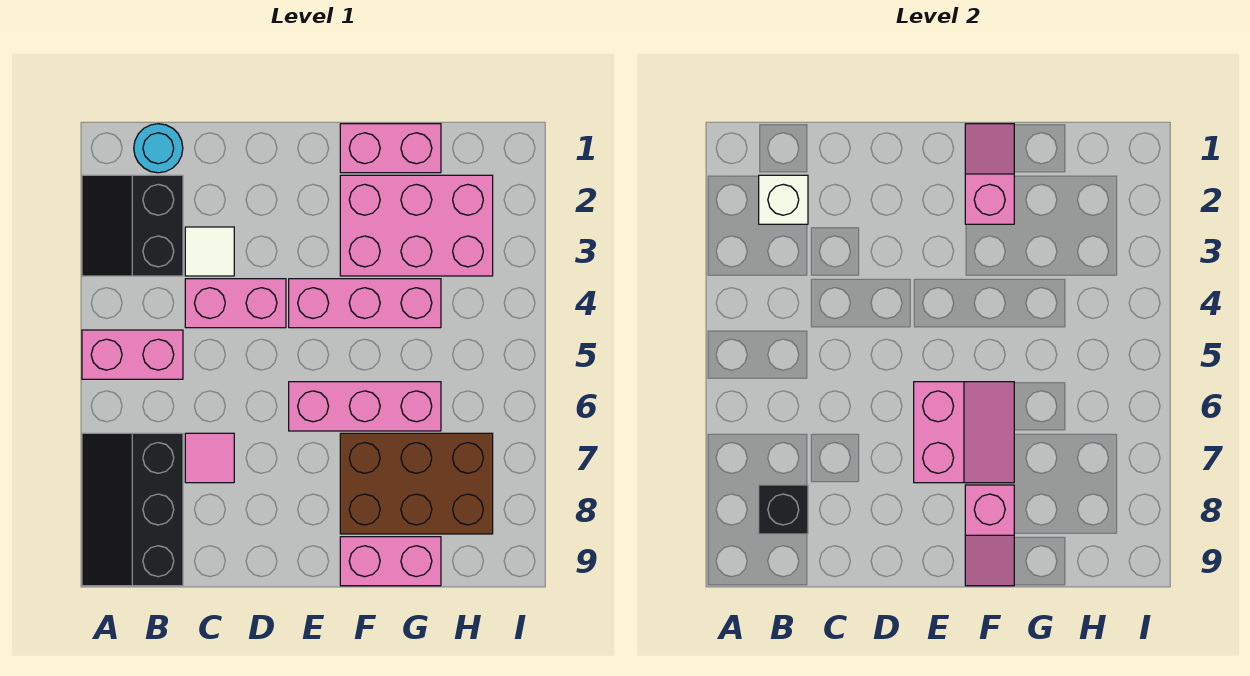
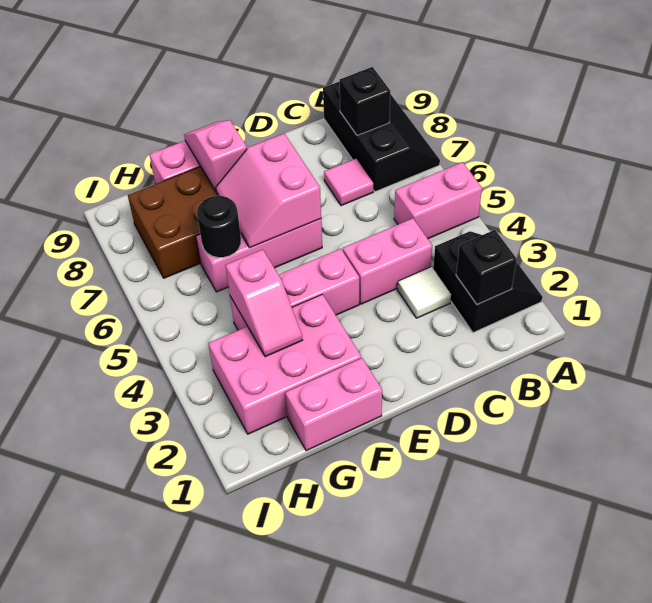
cyan round brick B1 level 1 -> none
white brick B2 level 2 -> black brick B2 level 2
pink slope F1:F2 level 2 top 2 -> pink slope G3:G4 level 2 top 4
none -> black round brick G6 level 2

